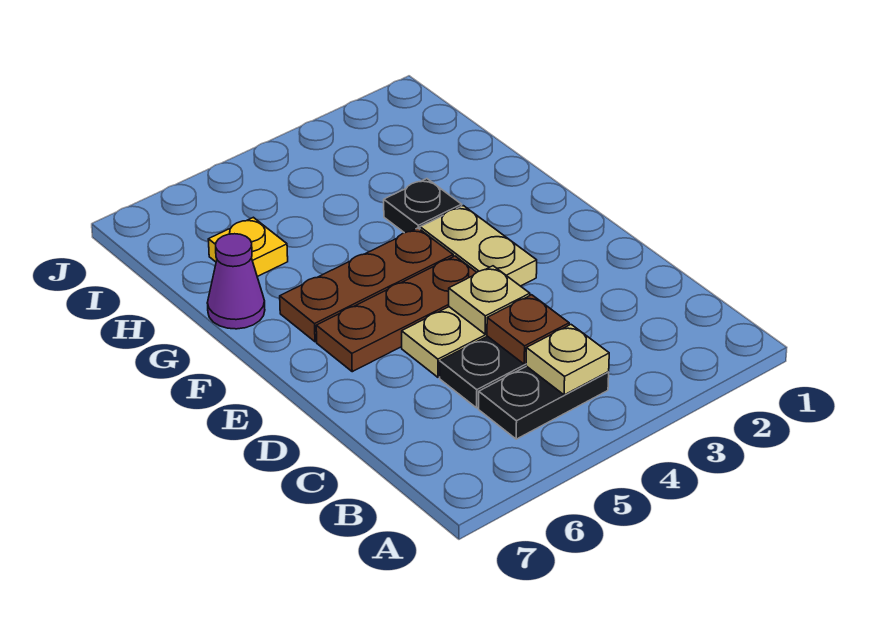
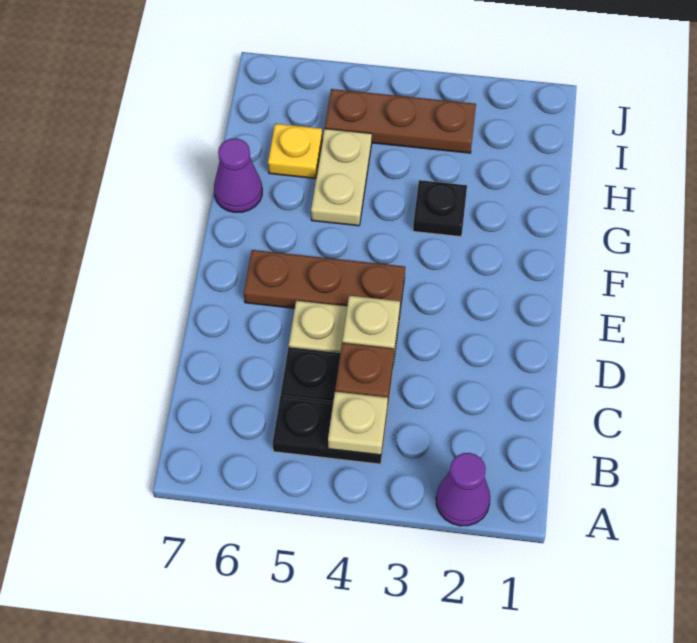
none -> purple cone A2 level 1
tan plate E3:F3 level 1 -> tan plate G5:H5 level 1
brown plate F4:F6 level 1 -> brown plate I3:I5 level 1

